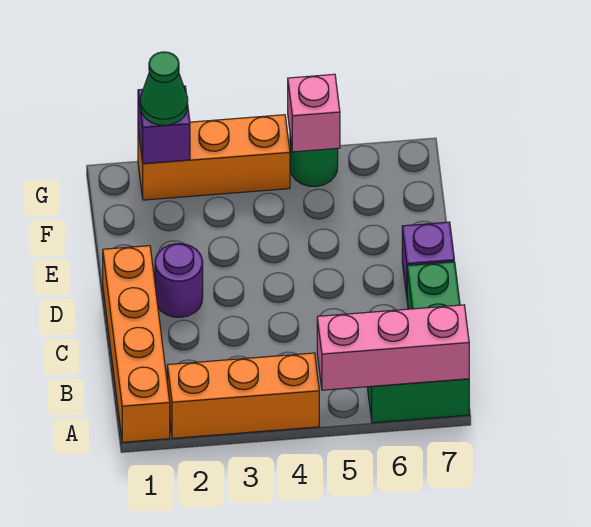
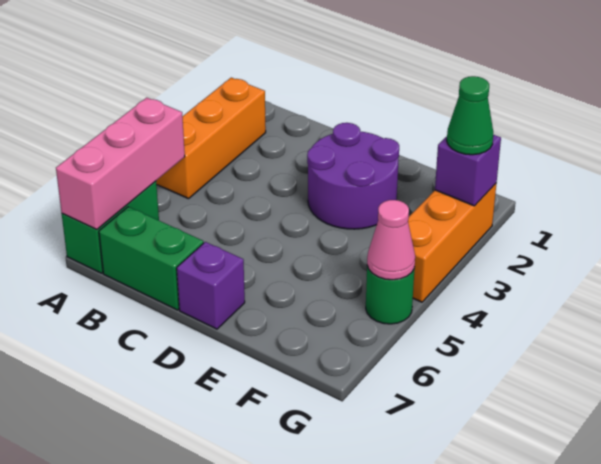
orange brick A1:D1 level 1 -> none
purple round brick D2 level 1 -> purple round brick D2:E3 level 1
pink brick G5 level 2 -> pink cone G5 level 2

